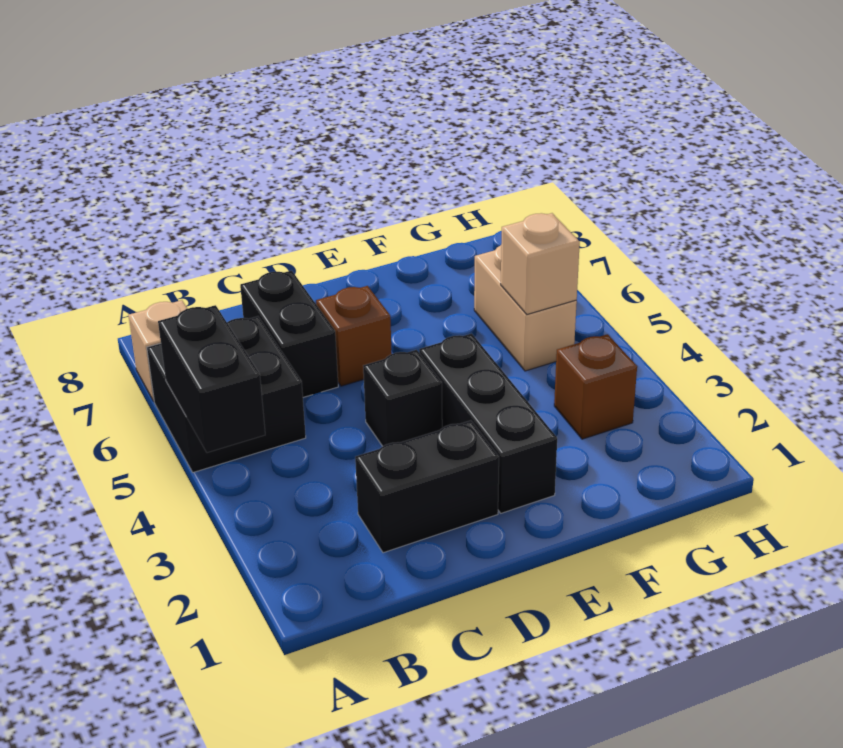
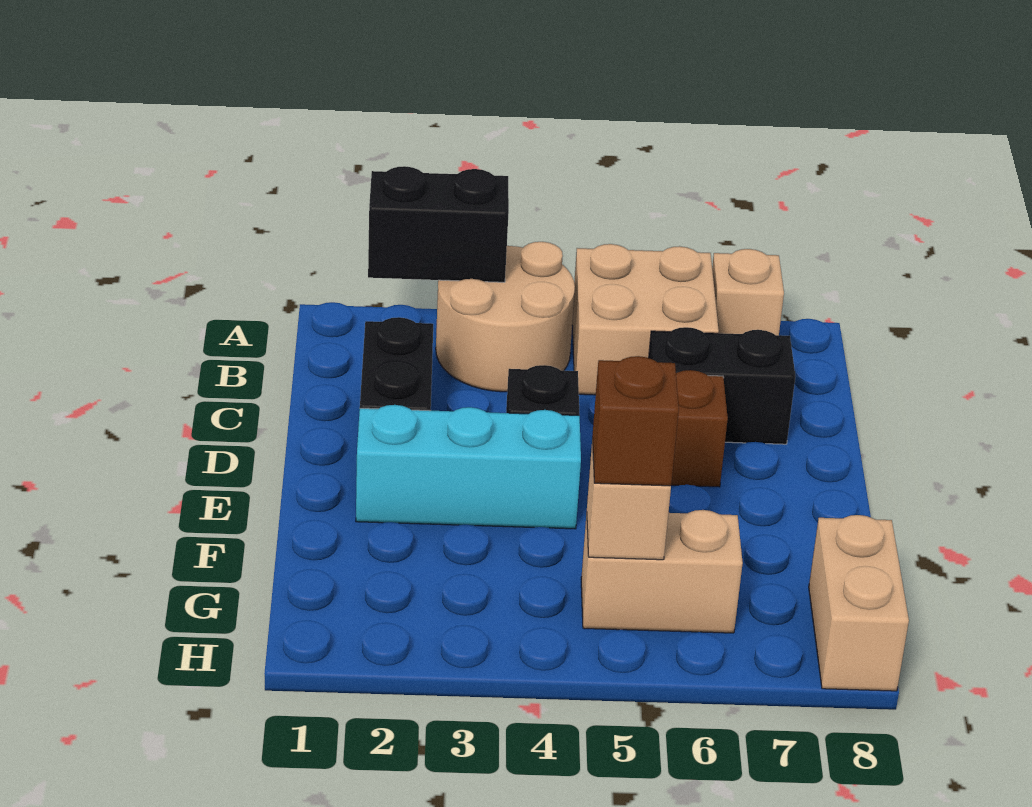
none -> tan round brick A3:B4 level 1
black brick A4:A5 level 2 -> black brick A2:A3 level 2
black brick A5:B6 level 1 -> tan brick A5:B6 level 1
black brick E2:E4 level 1 -> cyan brick E2:E4 level 1
brown brick G3 level 1 -> brown brick G5 level 3
none -> tan brick G8:H8 level 1

